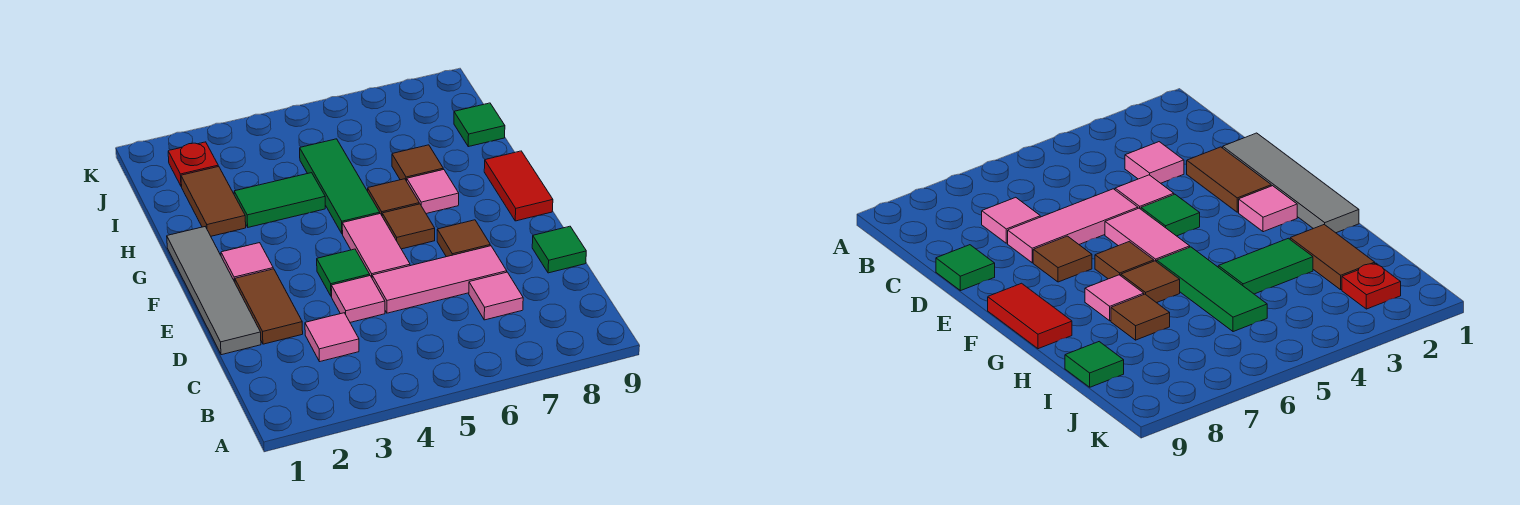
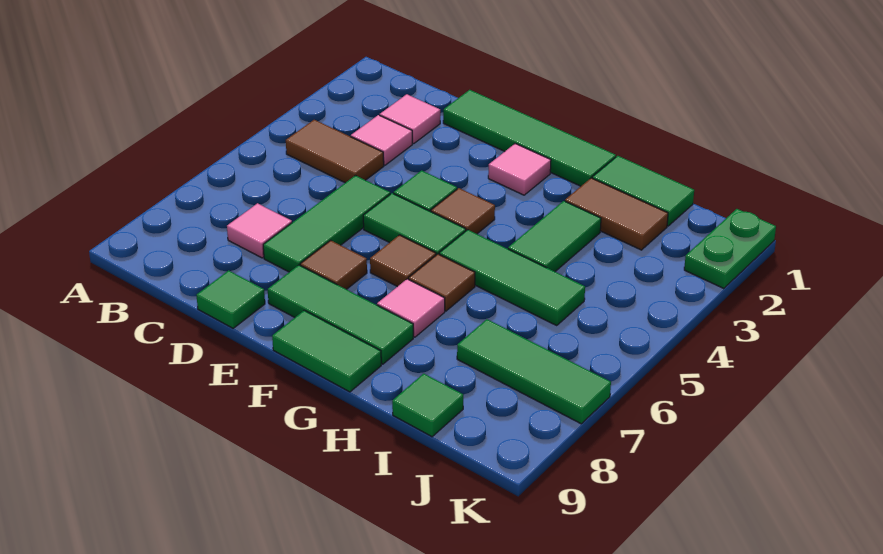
grey tile D1:G1 level 1 -> green tile D1:G1 level 1
brown tile D2:E2 level 1 -> brown tile B4:C4 level 1
pink tile D4 level 1 -> pink tile C2 level 1
pink tile D5:D7 level 1 -> green tile D5:D7 level 1
pink tile E5:F5 level 1 -> green tile E5:F5 level 1
none -> green tile E8:G8 level 1
red tile F9:G9 level 1 -> green tile F9:G9 level 1
none -> green tile H1:I1 level 1
brown tile H7 level 1 -> brown tile F4 level 1
none -> green tile I7:K7 level 1
red plate J2 level 1 -> none
none -> green plate K1:K2 level 1

